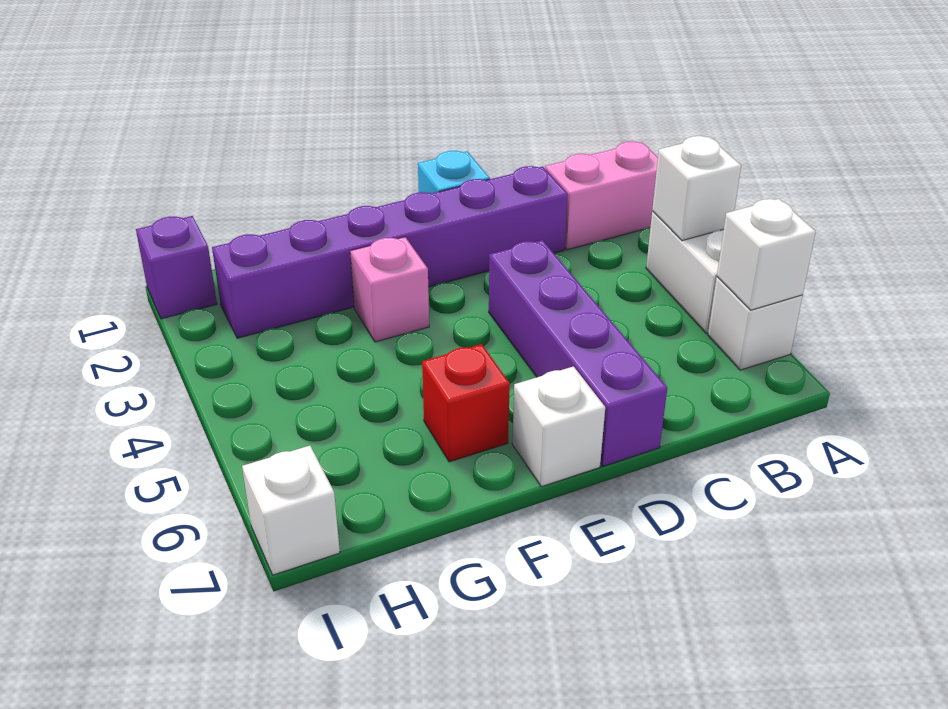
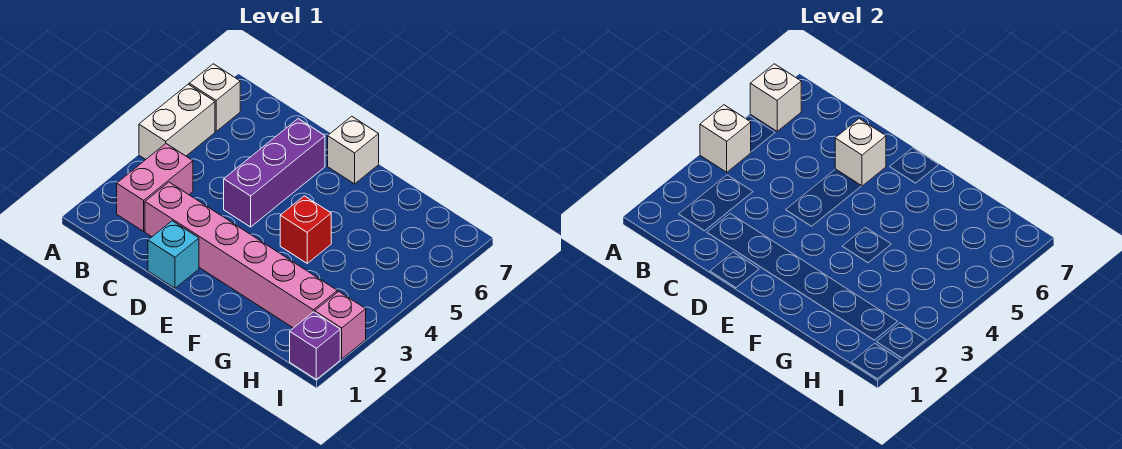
pink brick A2:B2 level 1 -> pink brick B2:B3 level 1
purple brick C2:H2 level 1 -> pink brick C2:H2 level 1
purple brick D4:D7 level 1 -> purple brick D4:D6 level 1
pink brick F3 level 1 -> pink brick I2 level 1
red brick F6 level 1 -> red brick F4 level 1
white brick I7 level 1 -> white brick D6 level 2

